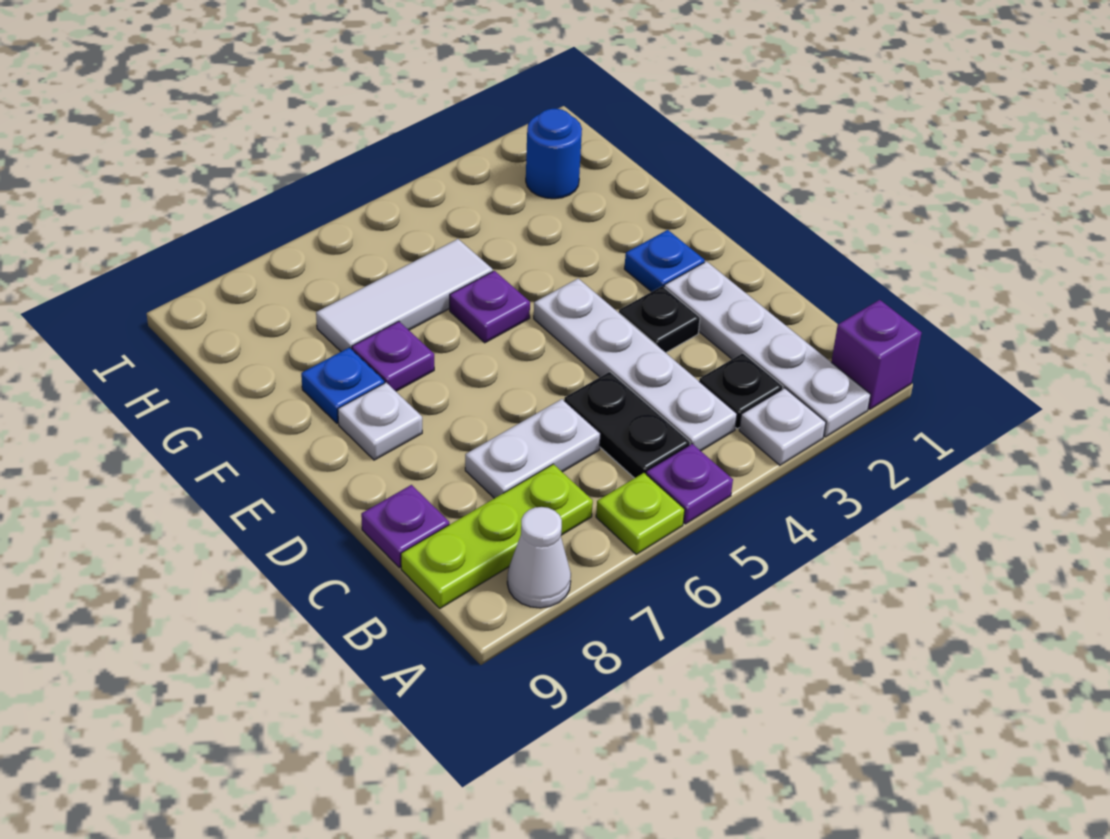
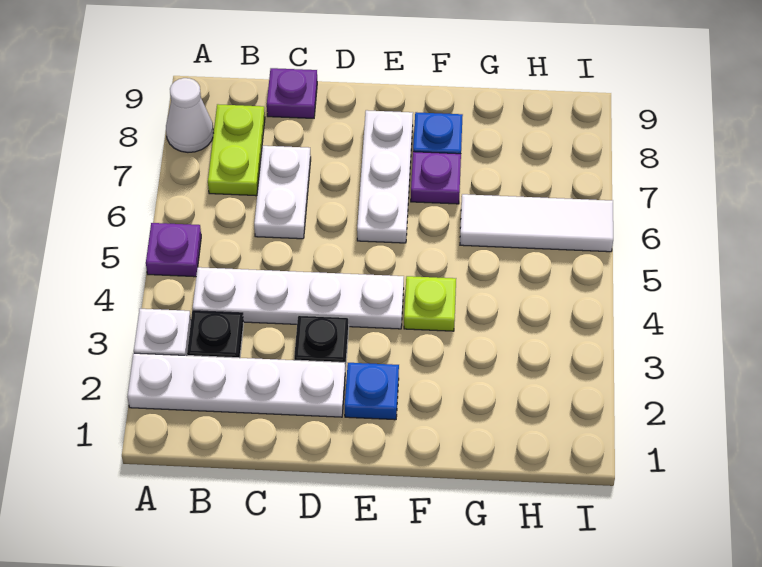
purple brick A1 level 1 -> none
lime plate A6 level 1 -> lime plate F4 level 1
black plate B5:C5 level 1 -> none
lime plate B7:B9 level 1 -> lime plate B7:B8 level 1
white plate E8 level 1 -> white plate E6:E8 level 1
purple plate F5 level 1 -> none
white tile G5:G7 level 1 -> white tile G6:I6 level 1
blue round brick H2 level 1 -> none

